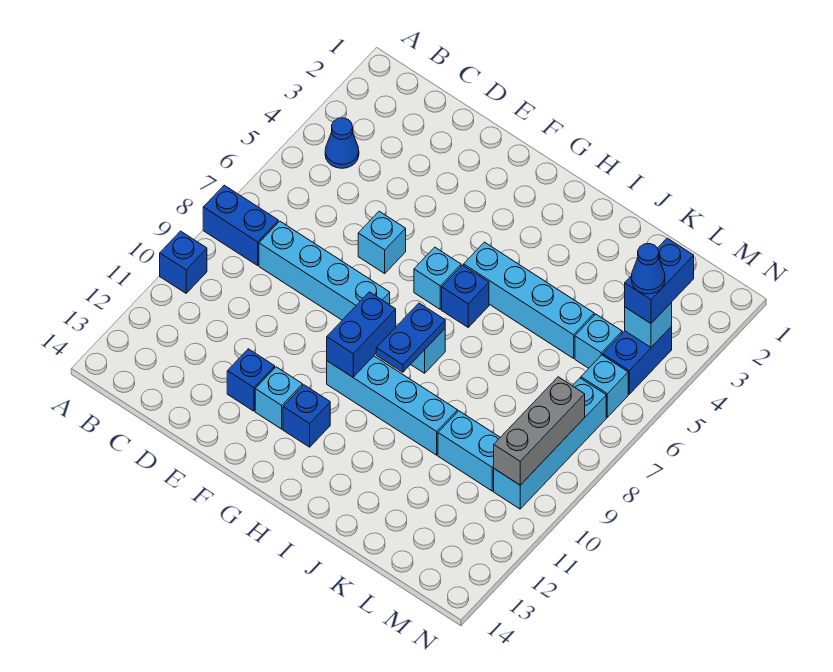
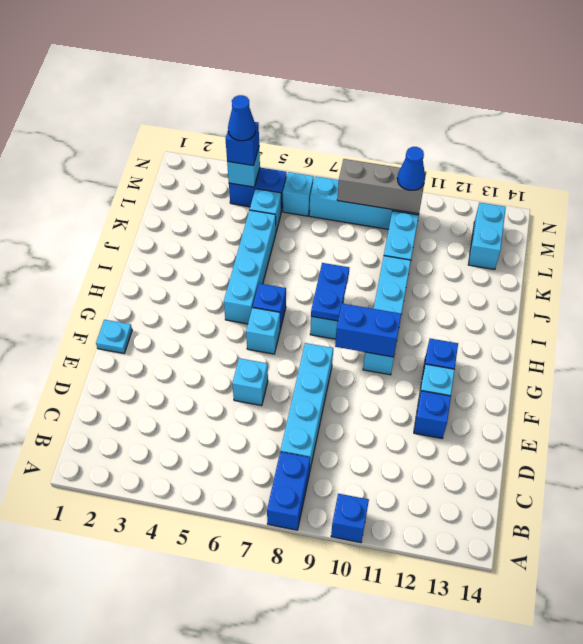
blue cone B4 level 1 -> blue cone M10 level 3
none -> cyan plate F1 level 1
blue plate H8:H9 level 2 -> blue plate H8:I8 level 2
none -> cyan brick L13:M13 level 1
blue brick M3:M4 level 3 -> blue brick M4 level 3

